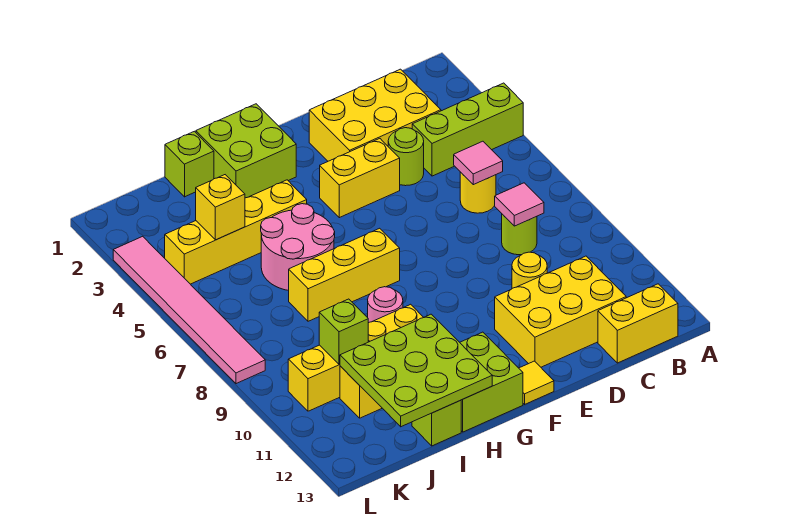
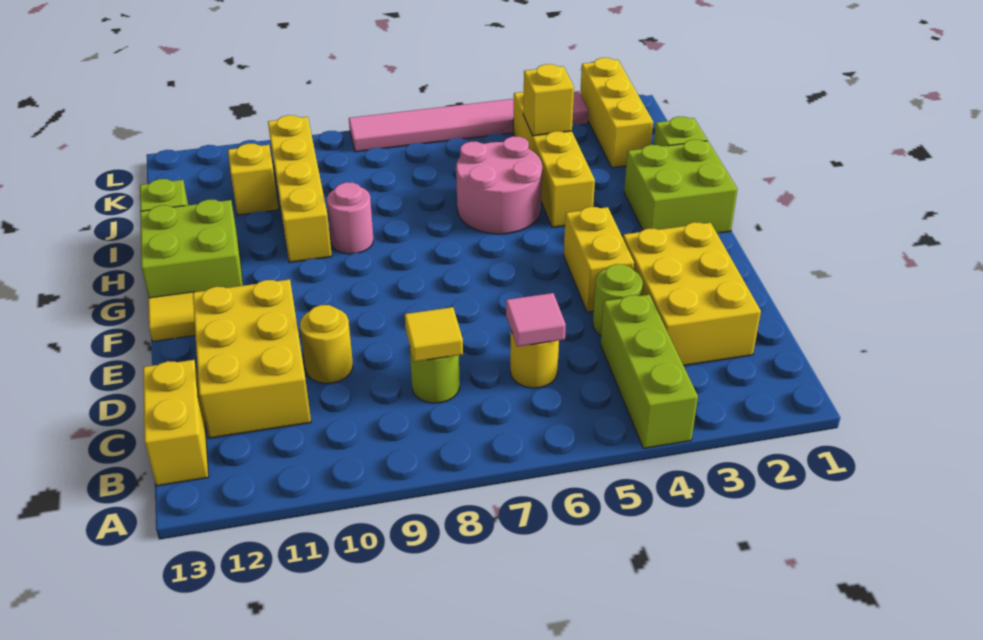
pink tile C8 level 2 -> yellow tile C8 level 2
yellow brick G7:I7 level 1 -> yellow brick J2:L2 level 1
lime plate H11:J13 level 2 -> none
lime brick J10 level 2 -> none

